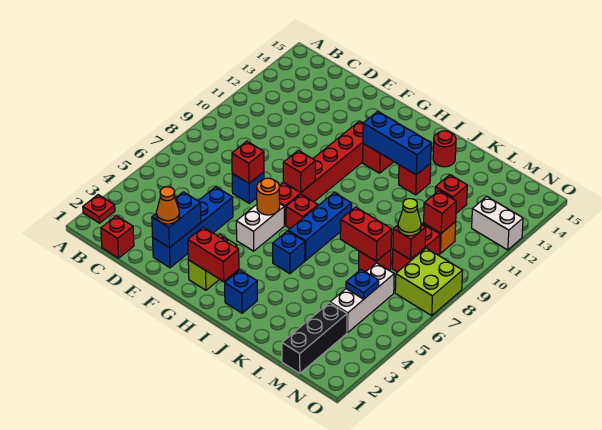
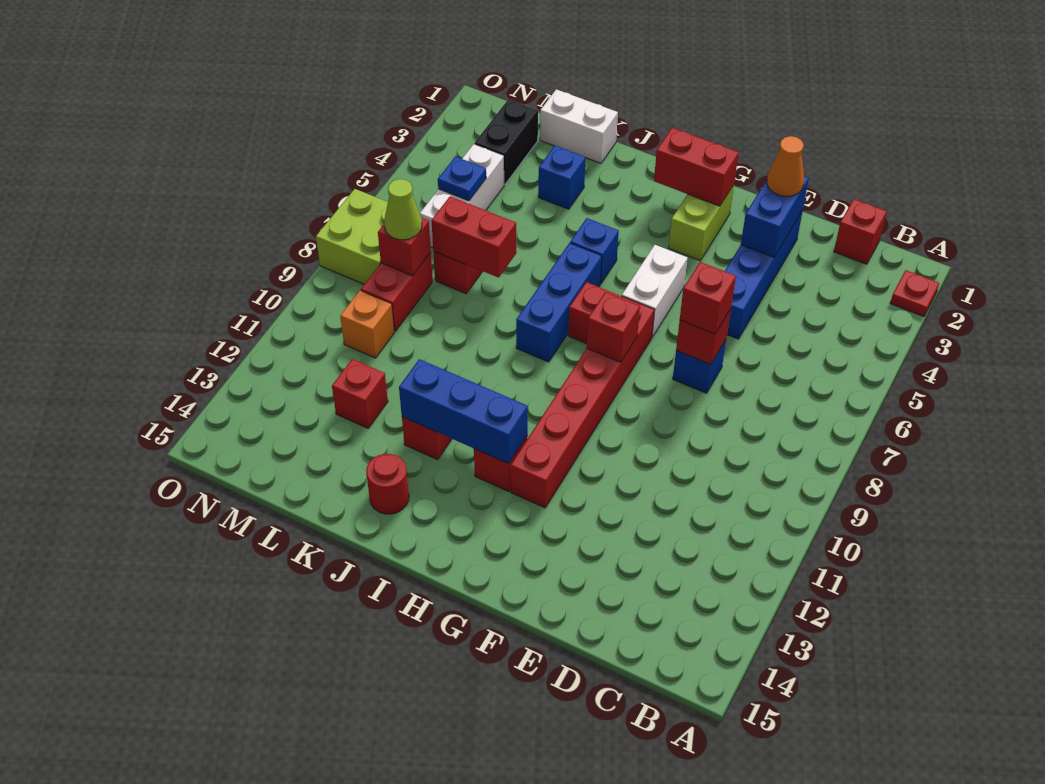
orange round brick G6 level 2 -> none
blue brick I2 level 1 -> blue brick K3 level 1
black brick M1:M3 level 1 -> black brick M2:M3 level 1
red brick M10 level 2 -> red brick E7 level 3
white brick N12:O12 level 1 -> white brick K1:L1 level 1

